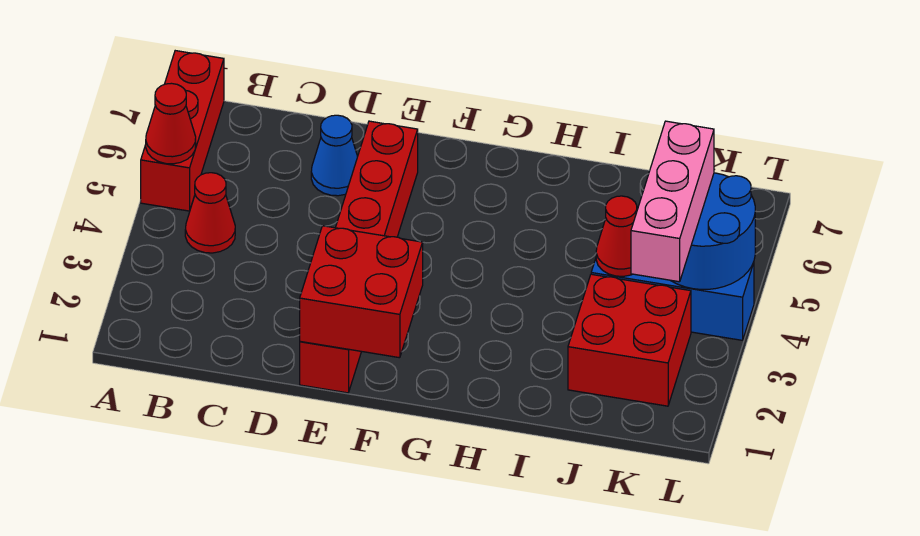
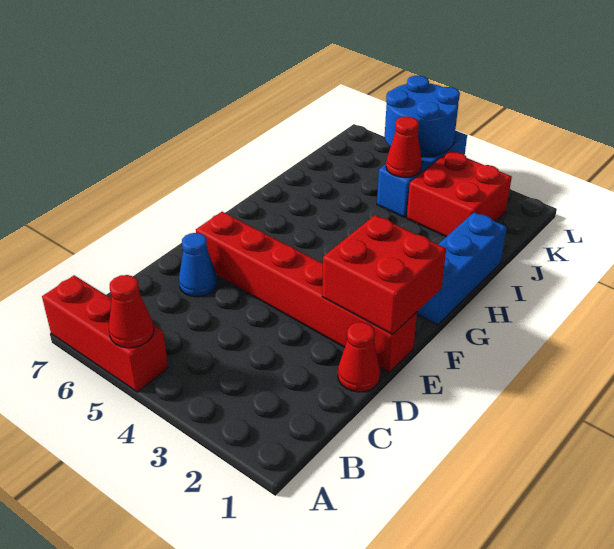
red cone B4 level 1 -> red cone D1 level 1
none -> blue brick G1:I1 level 1
pink brick K3:K5 level 3 -> none

